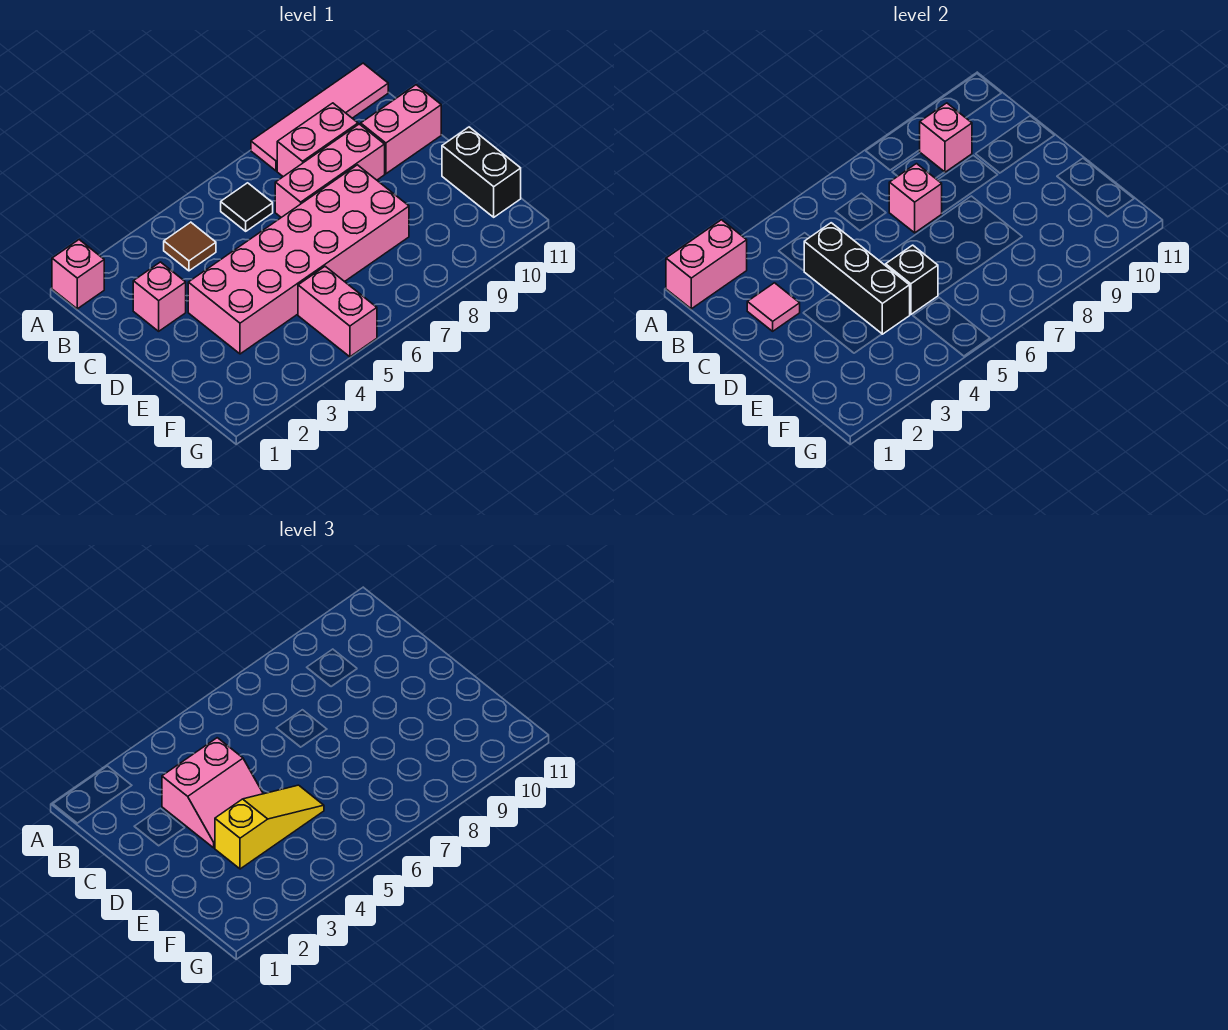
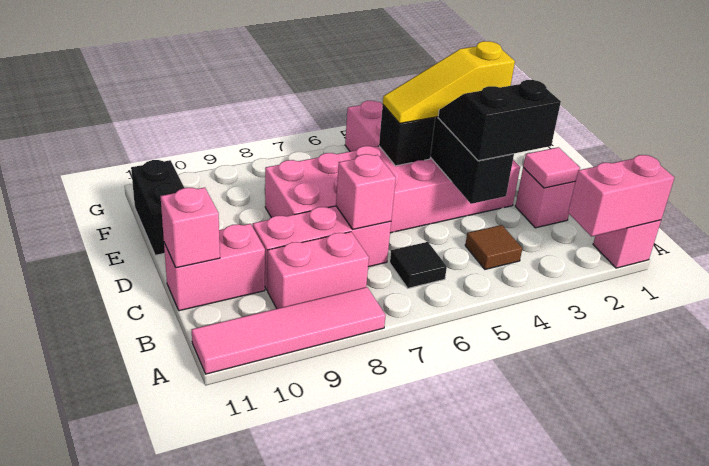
pink brick B9 level 2 -> pink brick C11 level 2
pink slope C3:D4 level 3 top C -> black slope C3:D4 level 3 top C

